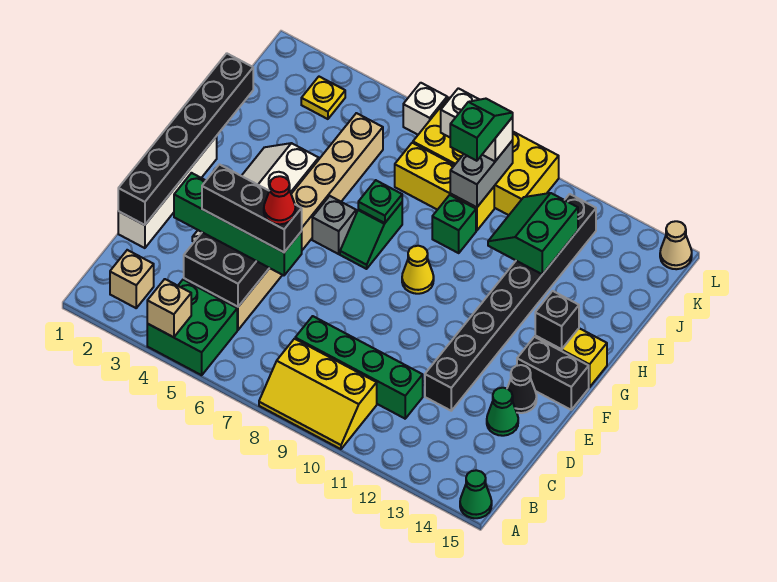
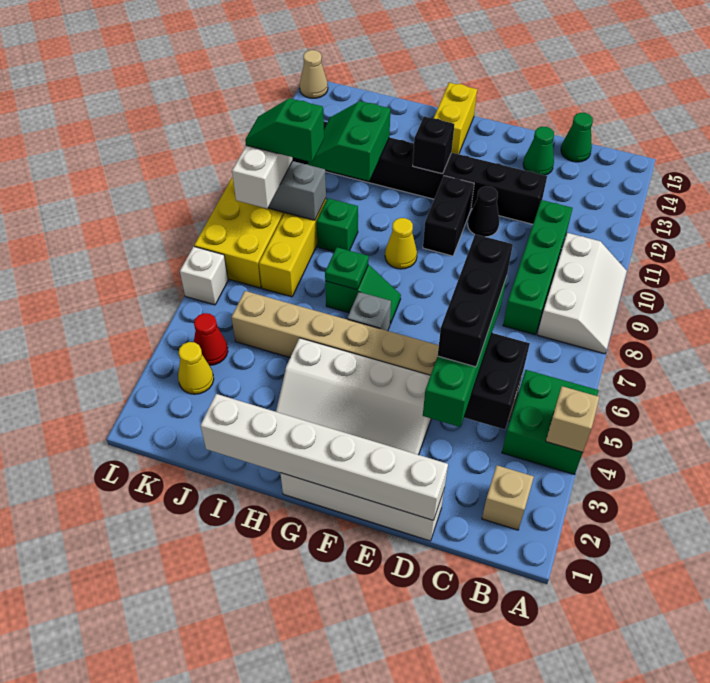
yellow slope A8:B10 level 1 top B -> white slope A8:B10 level 1 top B
green cone A15 level 1 -> green cone C15 level 1
black brick D1:I1 level 2 -> white brick D1:I1 level 2
red cone D6 level 5 -> red cone K4 level 1
black cone E14 level 1 -> black cone E11 level 1
black brick F14:F15 level 1 -> black brick F10:F11 level 1
black brick G14 level 2 -> black brick G12 level 2
green slope I11:J12 level 2 top 12 -> green slope I11:J12 level 2 top I
yellow plate K3 level 1 -> yellow cone K3 level 1

